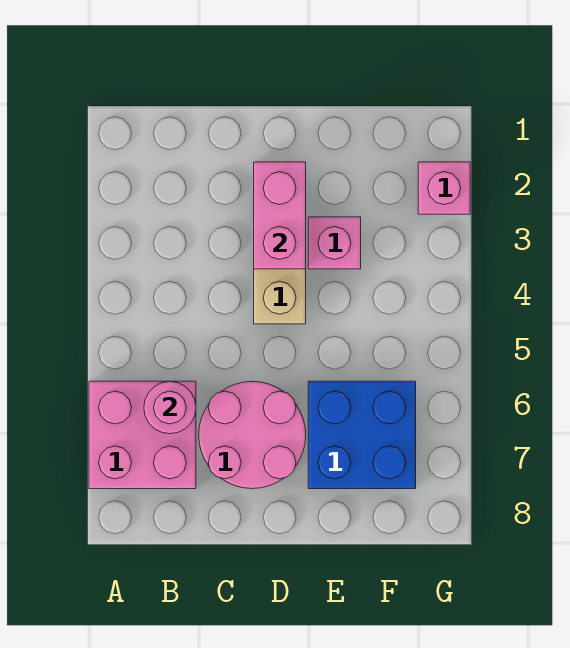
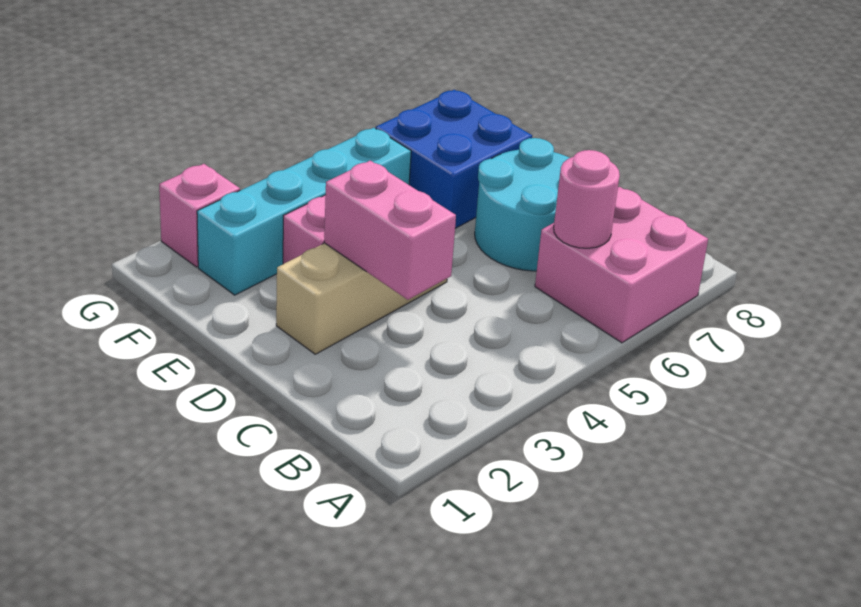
pink round brick C6:D7 level 1 -> cyan round brick C6:D7 level 1
pink brick D2:D3 level 2 -> pink brick C3:D3 level 2
none -> cyan brick F2:F5 level 1

